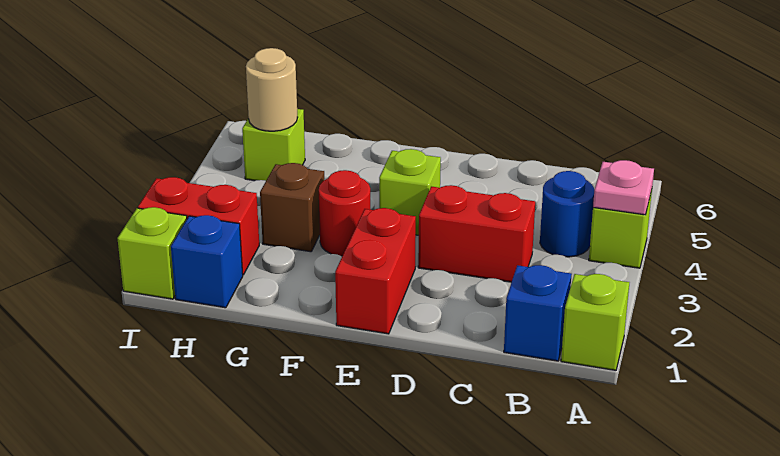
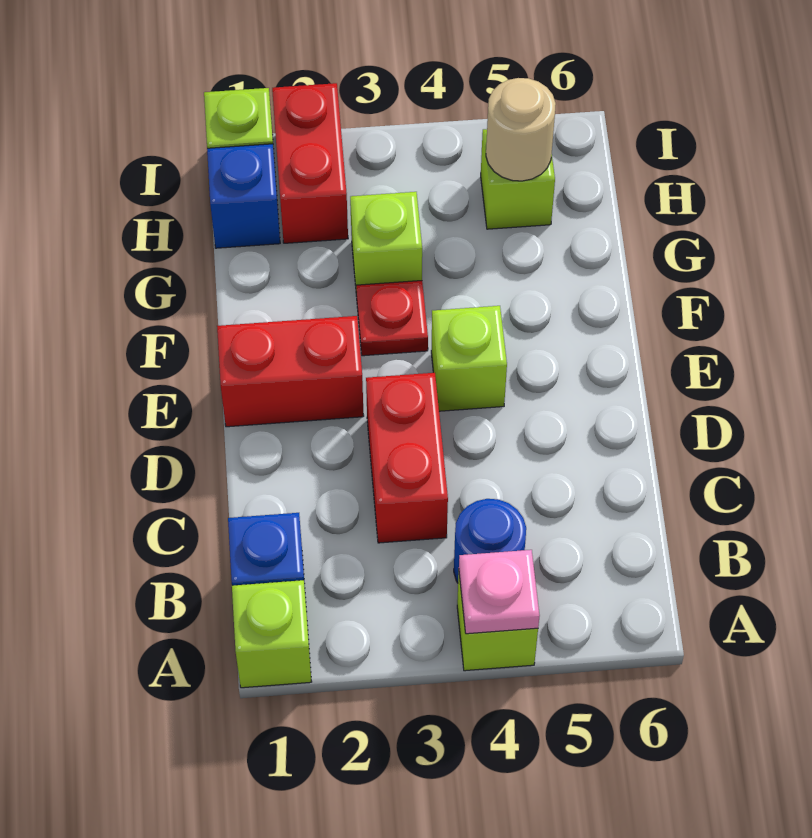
red round brick F3 level 1 -> red plate F3 level 1
brown brick G3 level 1 -> lime brick G3 level 1

